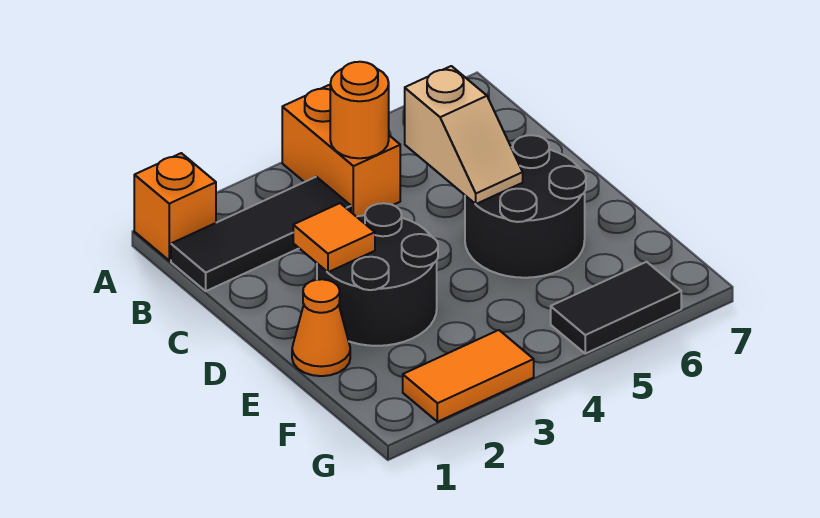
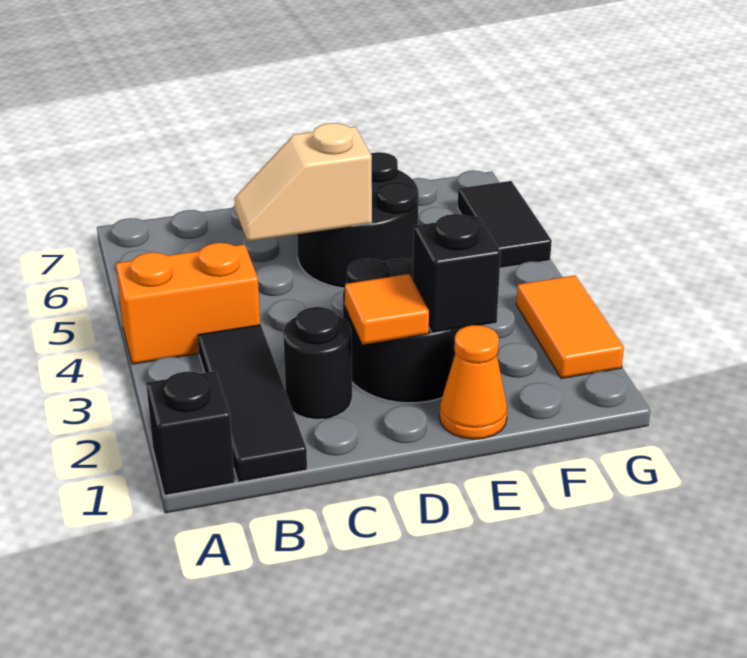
orange brick A1 level 1 -> black brick A1 level 1
orange round brick B4 level 2 -> none
none -> black round brick C2 level 1
tan slope C5:D5 level 2 top C -> tan slope C5:D5 level 2 top D
none -> black brick E2 level 2

